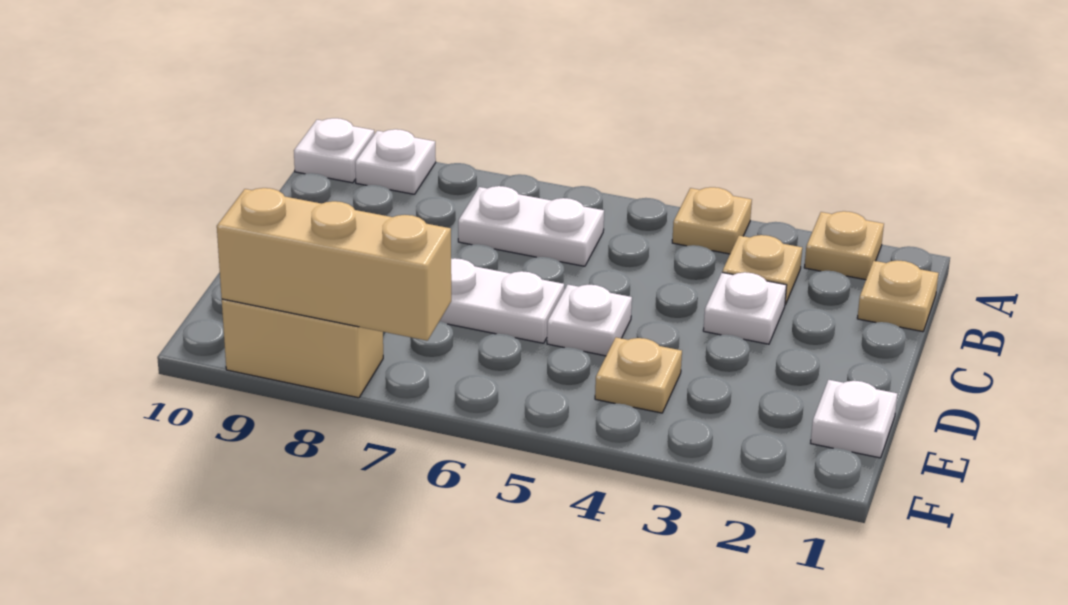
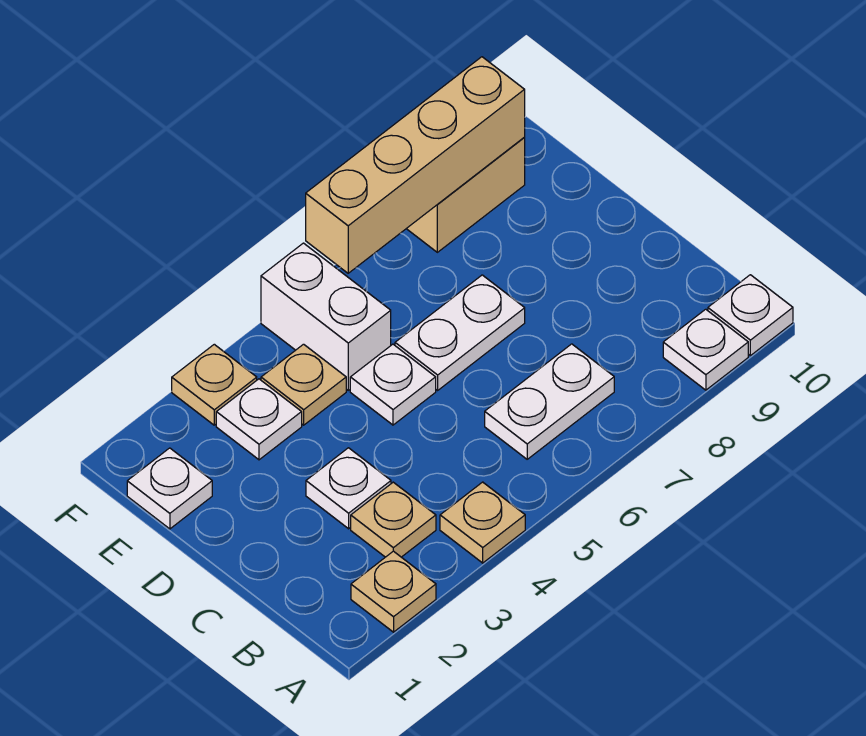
tan plate B1 level 1 -> tan plate F3 level 1
none -> white plate E3 level 1
none -> white brick E5:F5 level 1
tan brick F7:F9 level 2 -> tan brick F6:F9 level 2

